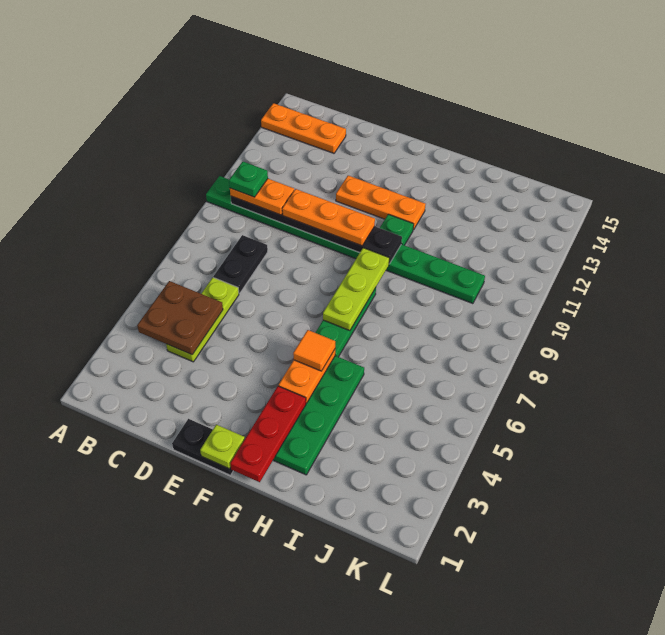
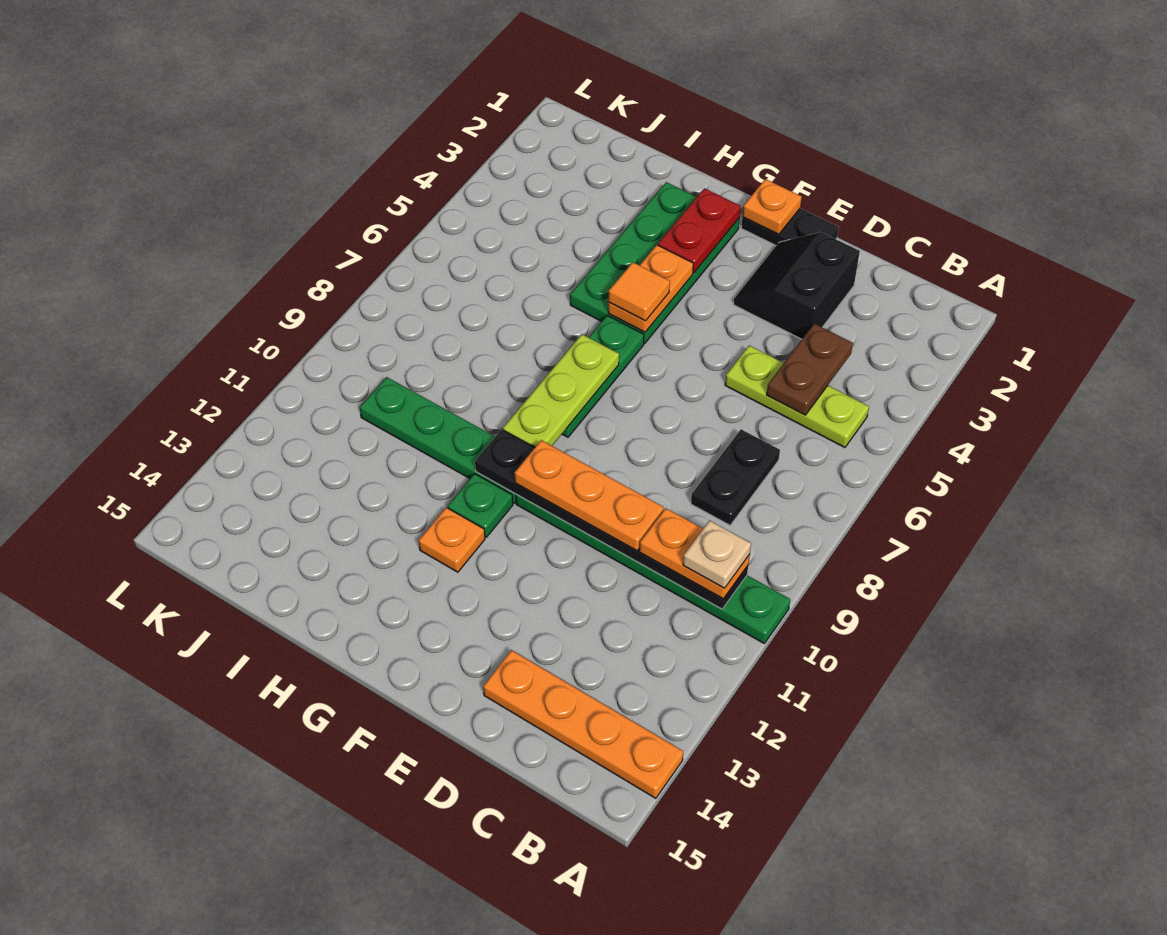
orange plate A14:C14 level 1 -> orange plate A14:D14 level 1
brown plate B4:C5 level 2 -> brown plate C4:C5 level 2
green plate B10 level 4 -> tan plate B10 level 4
lime plate C4:C6 level 1 -> lime plate B5:D5 level 1
none -> black slope D2:E3 level 1 top D
orange plate E12:G12 level 1 -> orange plate G12 level 1
lime plate F1 level 2 -> orange plate F1 level 2
red plate G1:G3 level 2 -> red plate G2:G3 level 2

